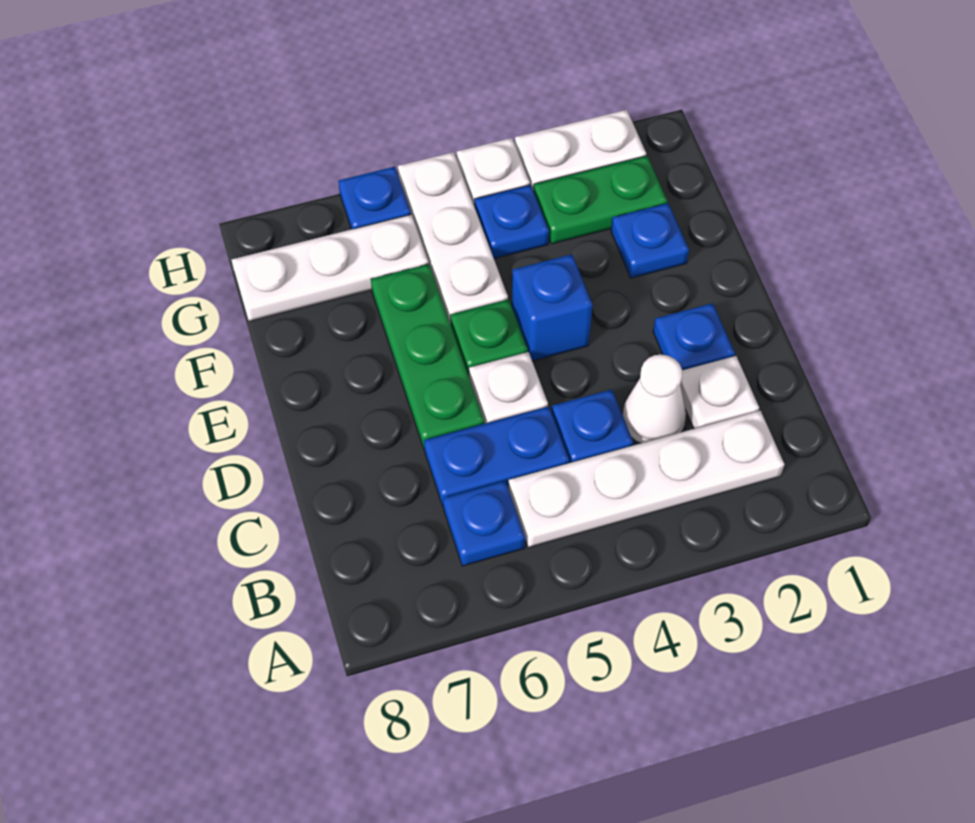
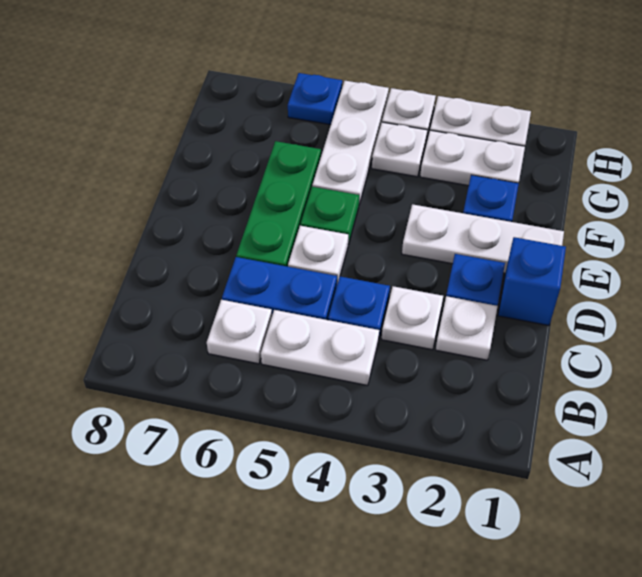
white plate B2:B5 level 1 -> white plate B4:B5 level 1
blue plate B6 level 1 -> white plate B6 level 1
white cone C3 level 1 -> white plate C3 level 1
blue brick E4 level 1 -> blue brick D1 level 1
green plate G2:G3 level 1 -> white plate G2:G3 level 1
blue plate G4 level 1 -> white plate G4 level 1
white plate G6:G8 level 1 -> white plate E1:E3 level 1

